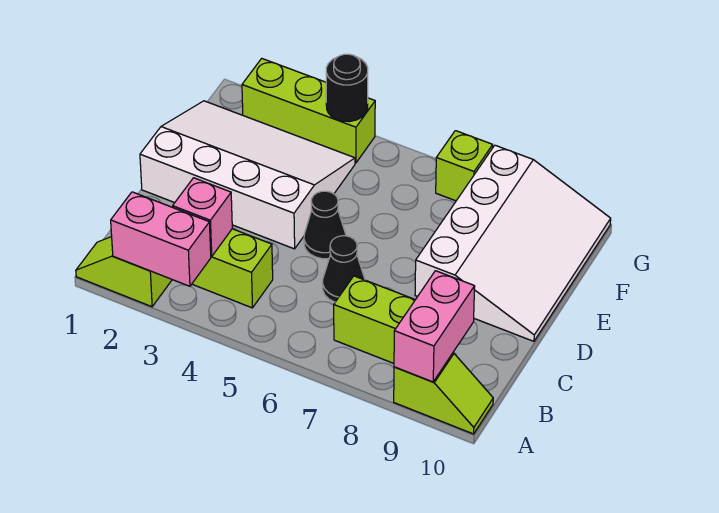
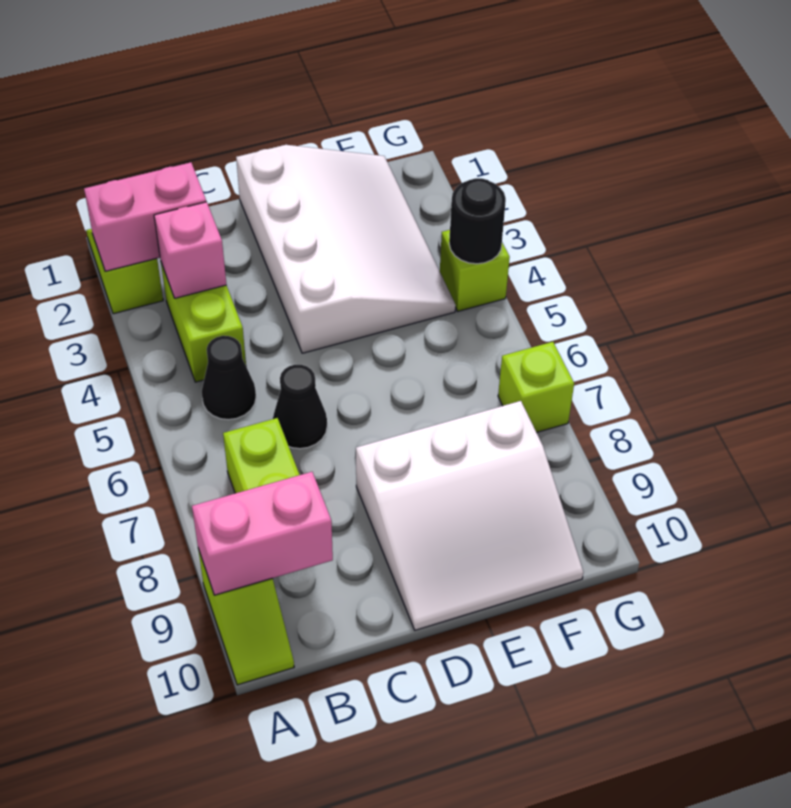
pink brick A2:A3 level 2 -> pink brick A2:B2 level 2
black cone D5 level 1 -> black cone B5 level 1
white slope D8:G10 level 1 top 8 -> white slope D8:F10 level 1 top 8
lime brick G2:G4 level 1 -> lime brick G4 level 1

